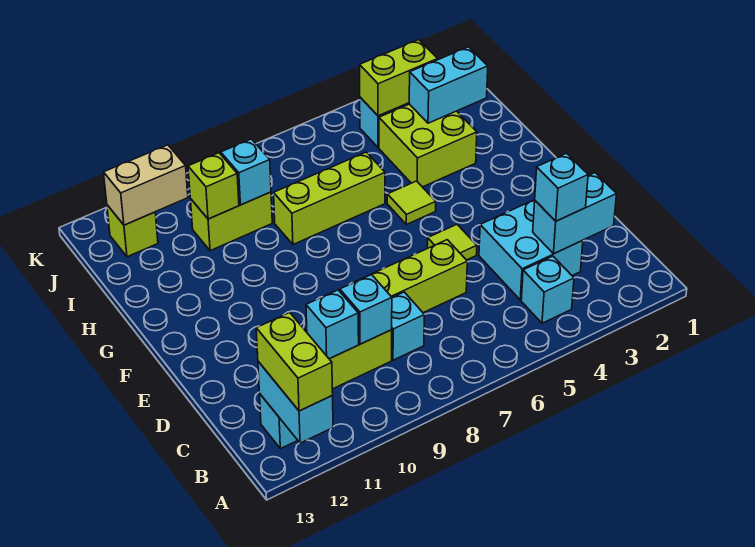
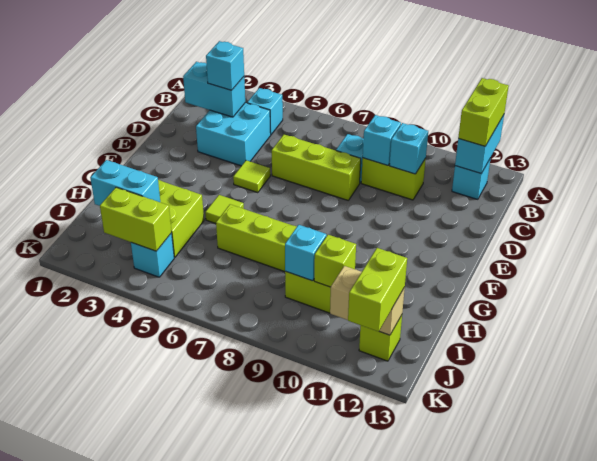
none -> lime brick J12:K12 level 3

